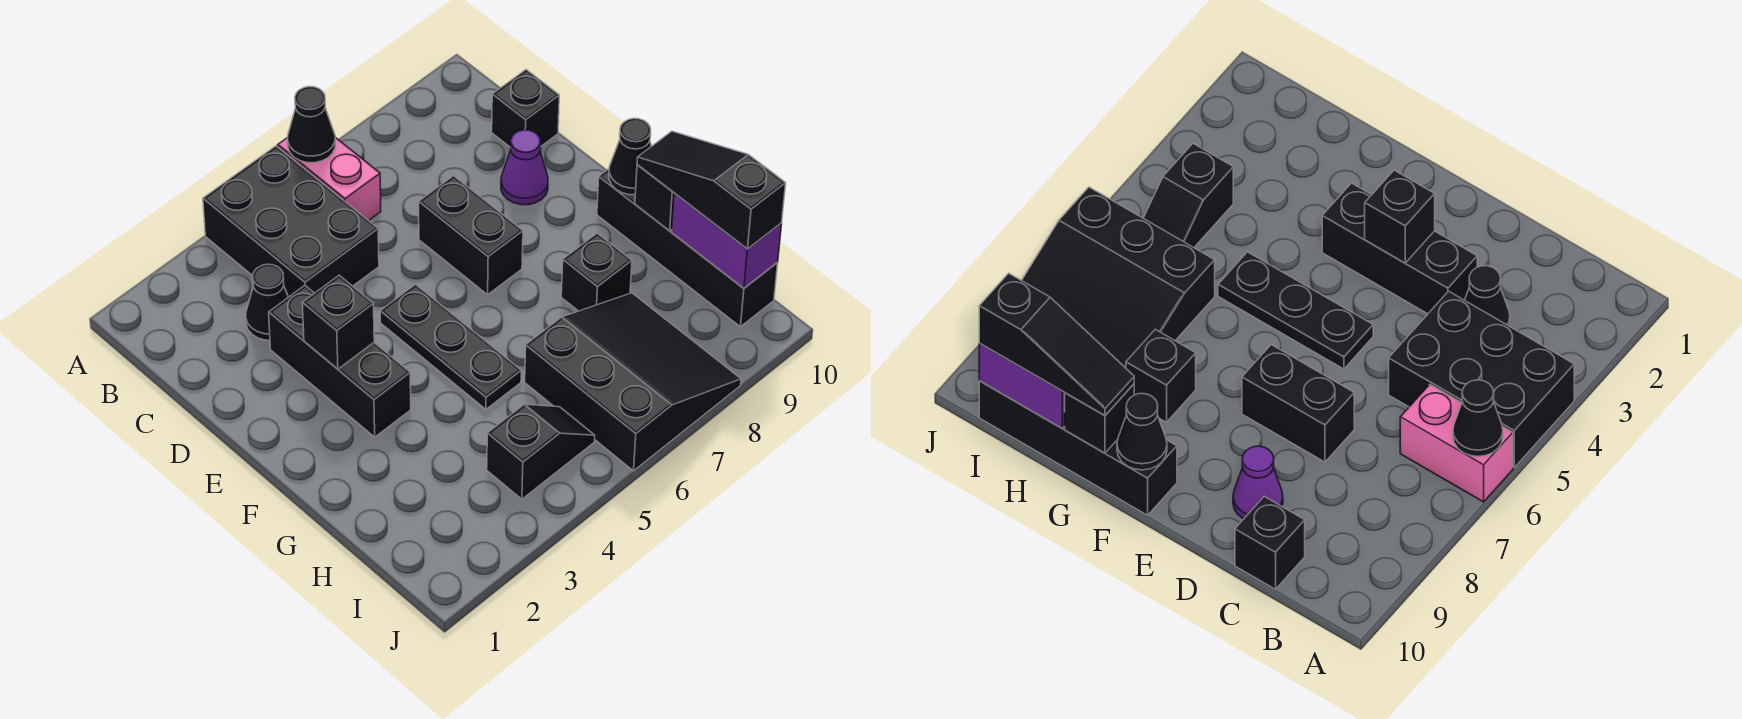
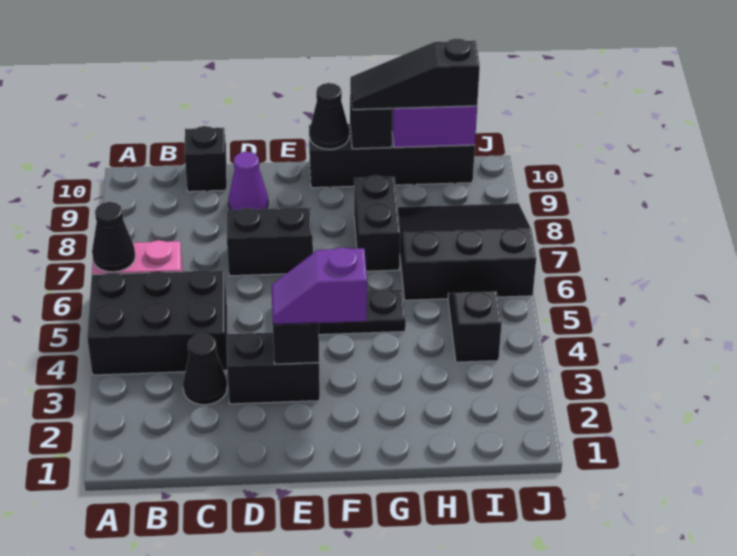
black brick D3:F3 level 1 -> black brick D3:E3 level 1
none -> purple slope E3:F3 level 3 top F
black brick G8 level 1 -> black brick G7:G8 level 1

